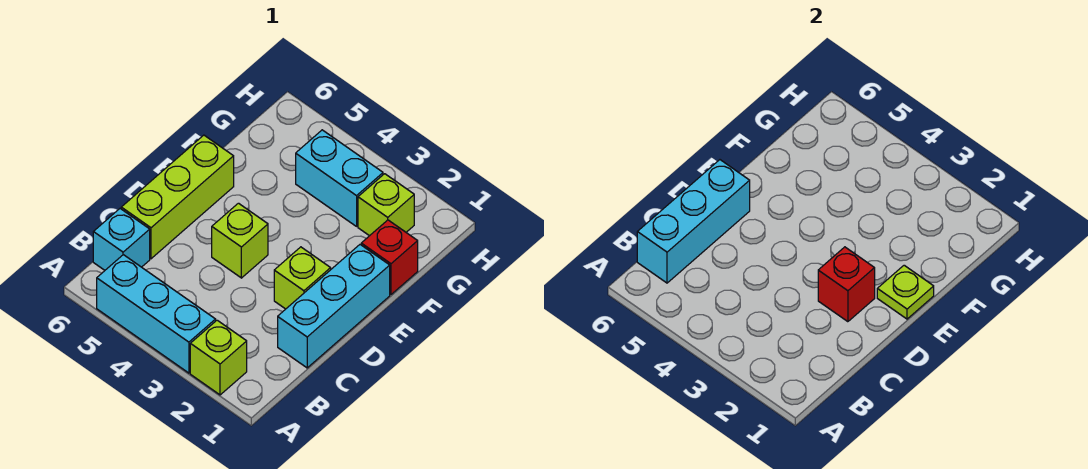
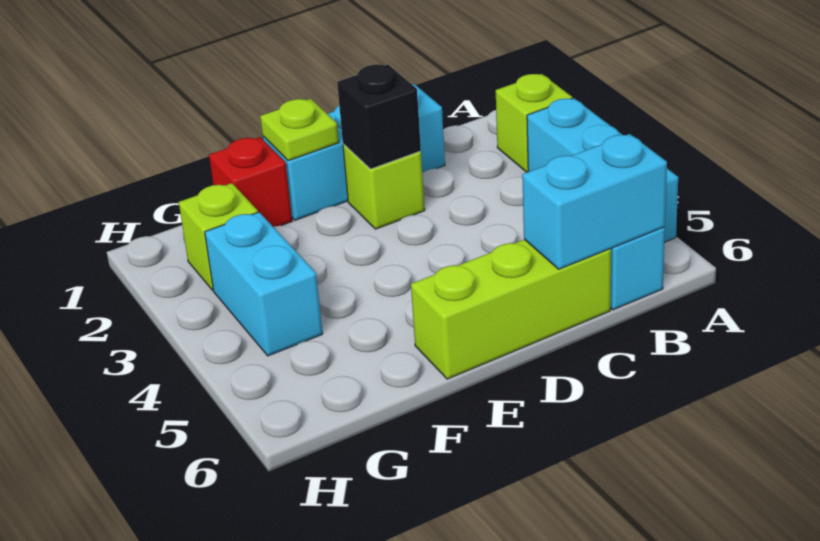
cyan brick B6:D6 level 2 -> cyan brick B6:C6 level 2
red brick D2 level 2 -> black brick D2 level 2
lime brick D4 level 1 -> none

